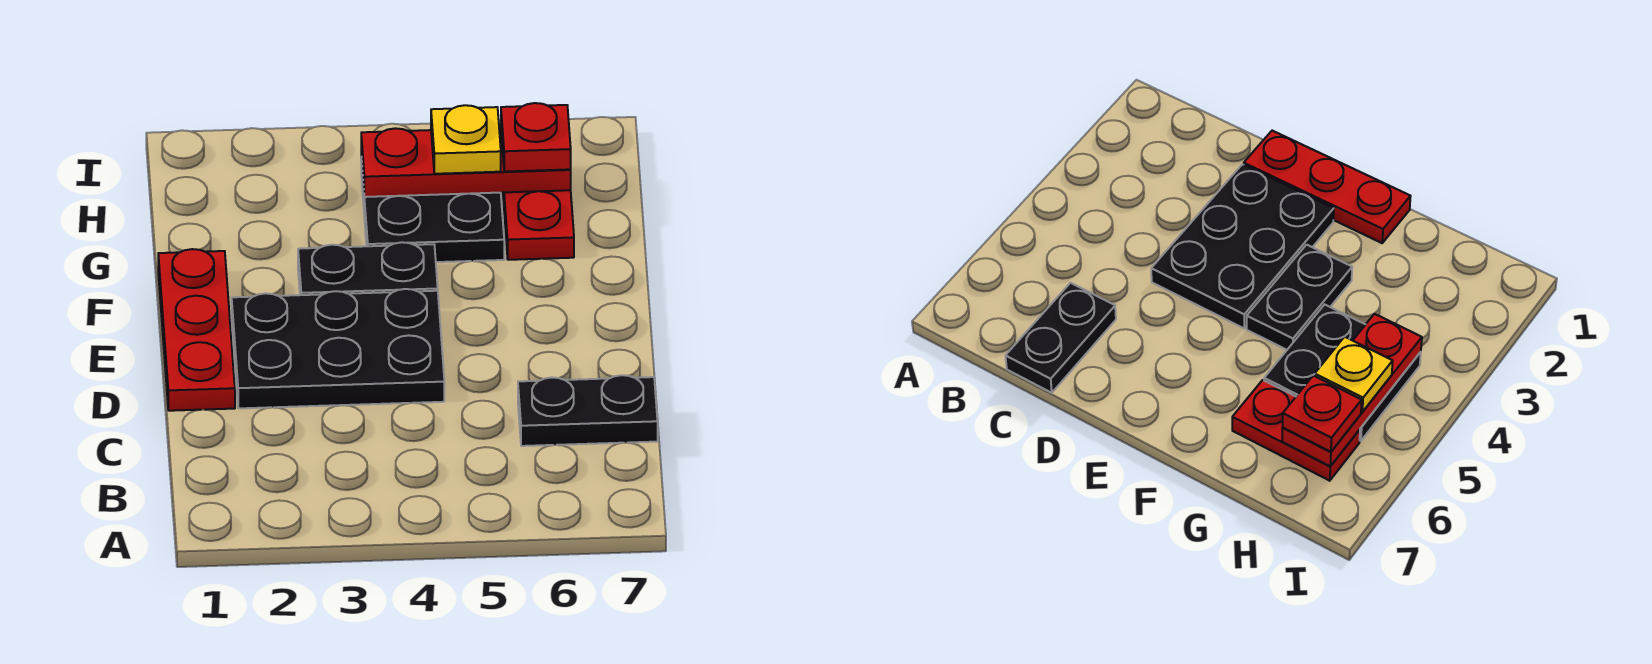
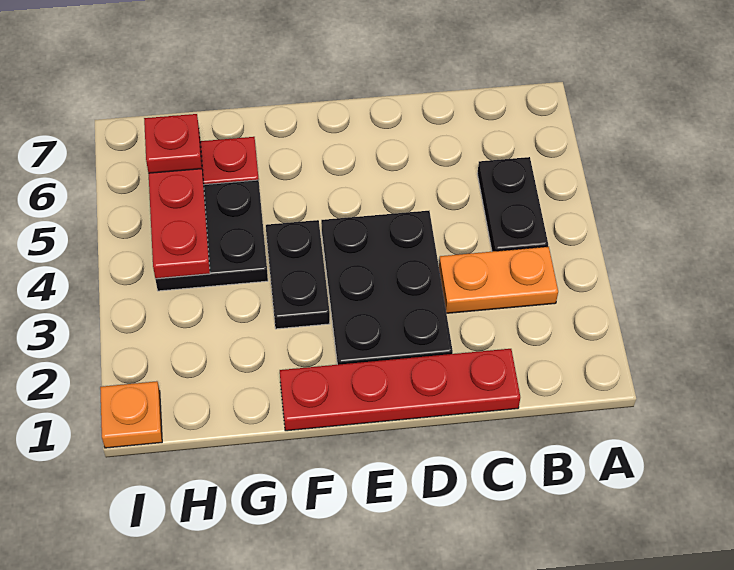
none -> orange plate B3:C3 level 1
black plate C6:C7 level 1 -> black plate B4:B5 level 1
red plate D1:F1 level 1 -> red plate C1:F1 level 1
yellow plate H5 level 3 -> none
none -> orange plate I1 level 1

